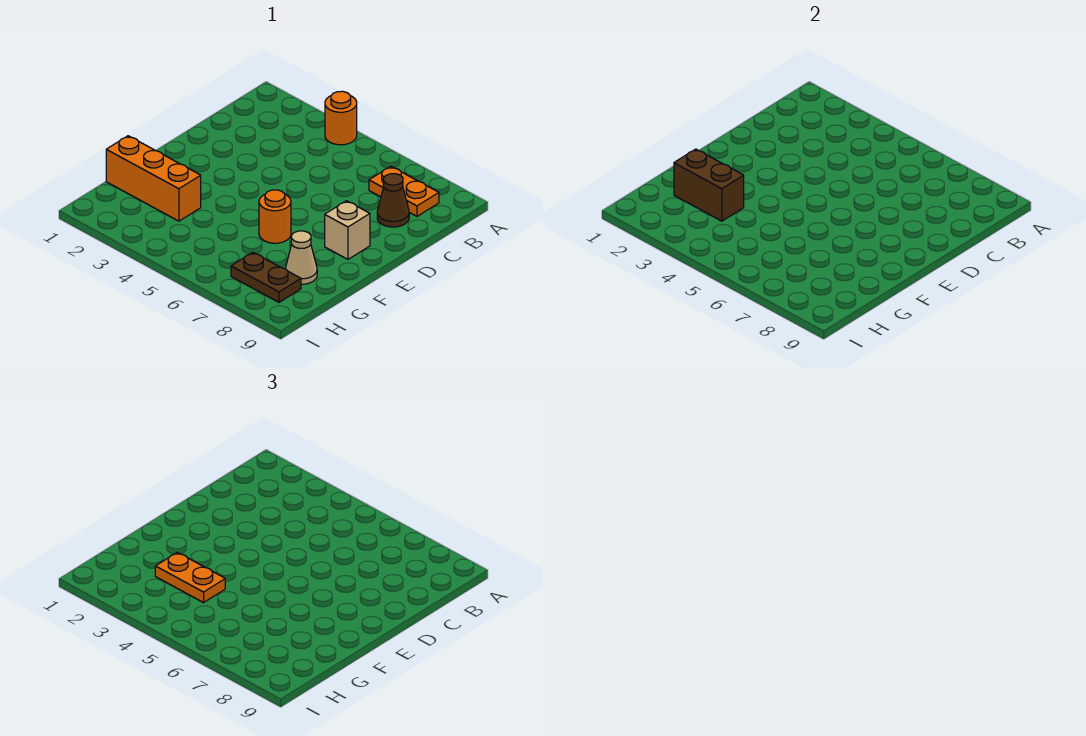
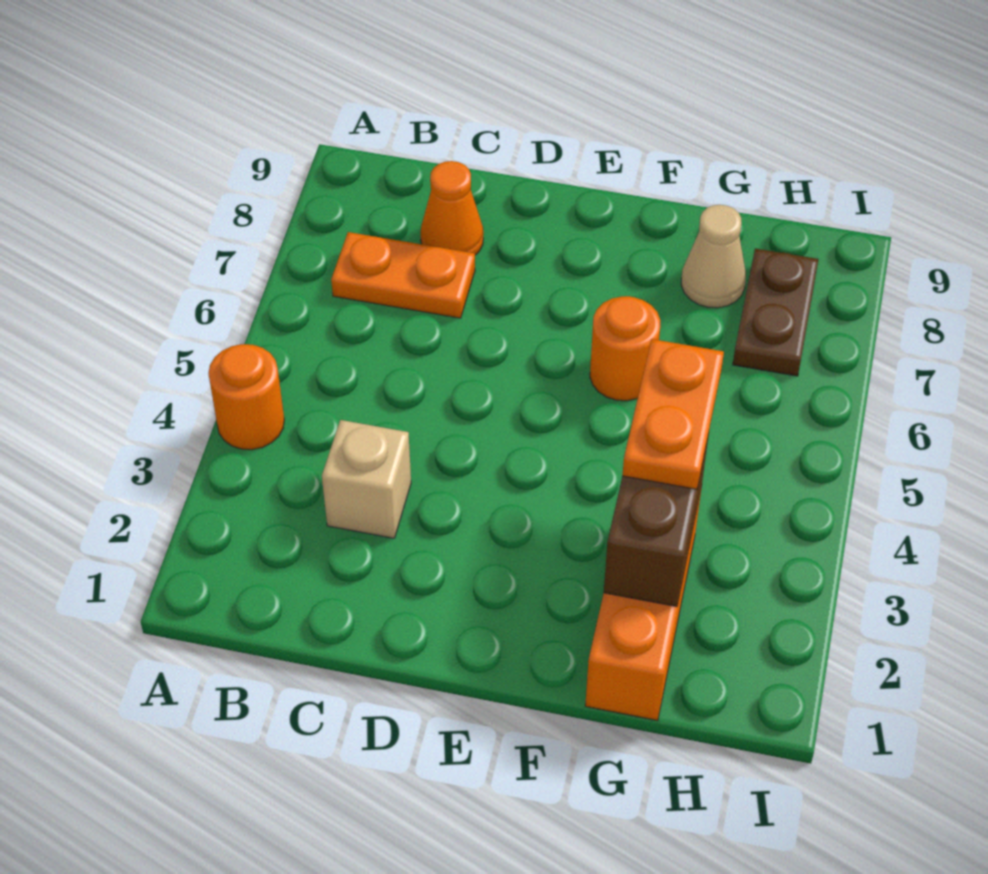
orange plate B7:B8 level 1 -> orange plate B7:C7 level 1
brown cone C8 level 1 -> orange cone C8 level 1
tan brick E8 level 1 -> tan brick C3 level 1

